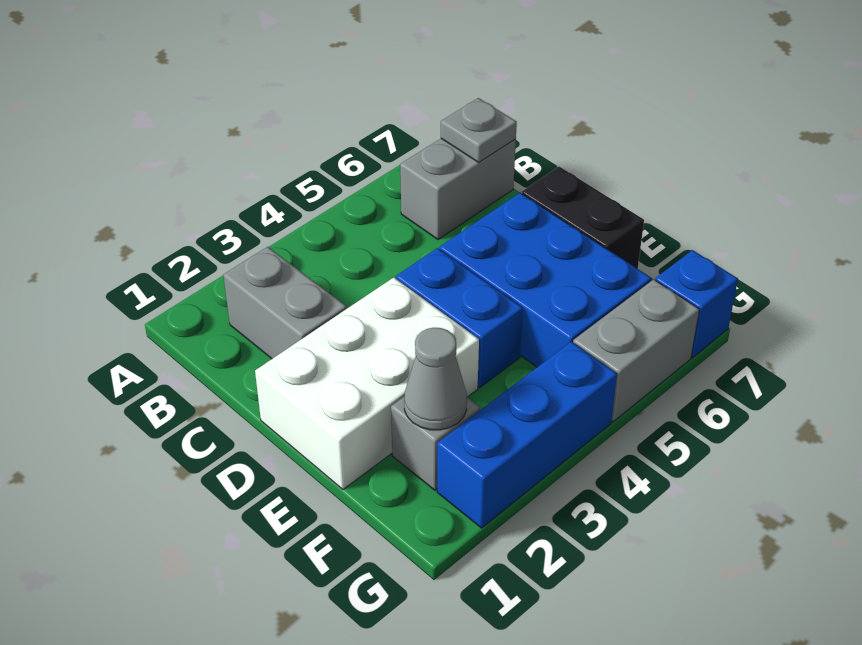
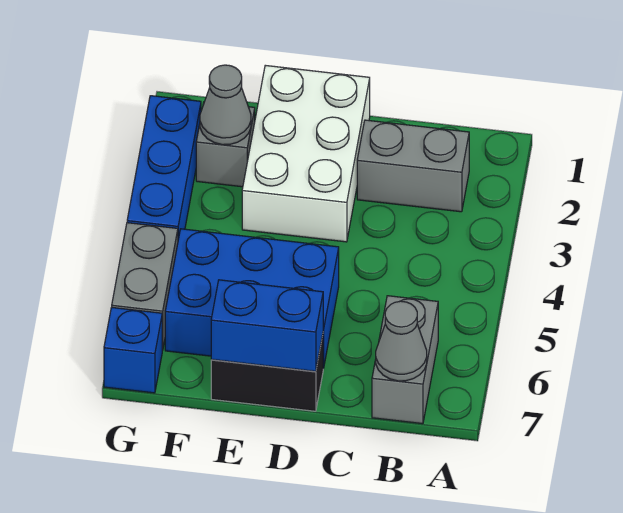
grey plate B7 level 2 -> grey cone B7 level 2
blue brick D4:E4 level 1 -> blue brick D7:E7 level 2

